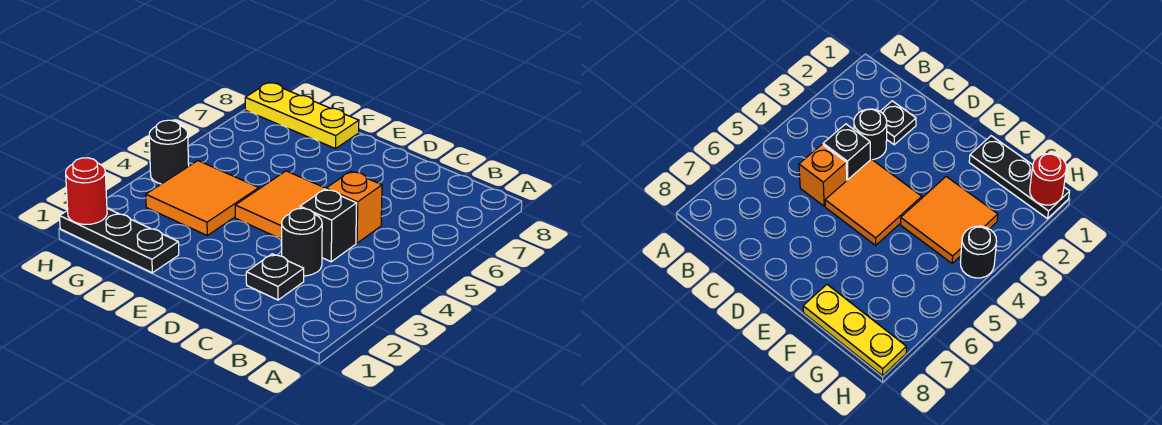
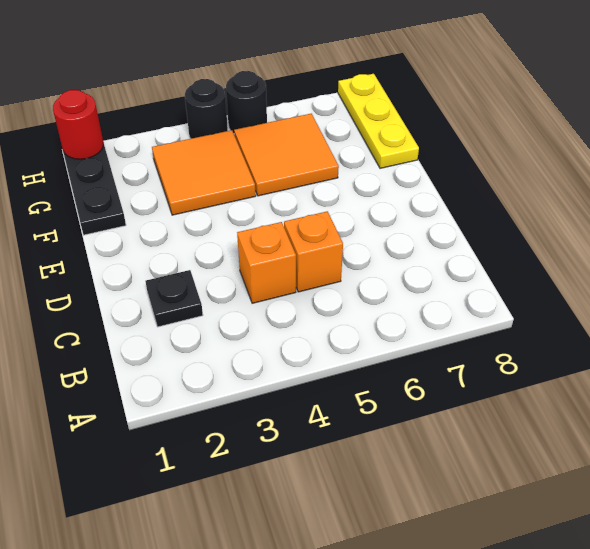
black round brick C3 level 1 -> black round brick H5 level 1
black brick C4 level 1 -> orange brick C4 level 1
orange tile D4:E5 level 1 -> orange tile F5:G6 level 1

